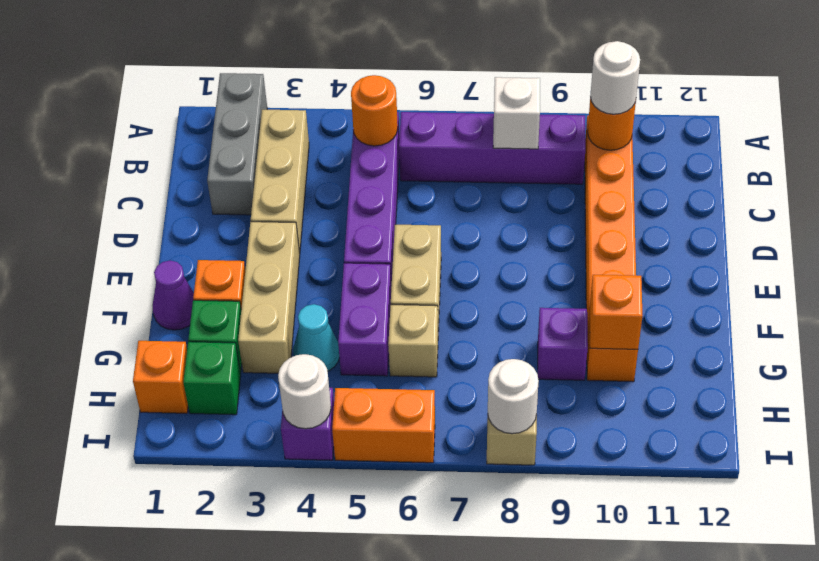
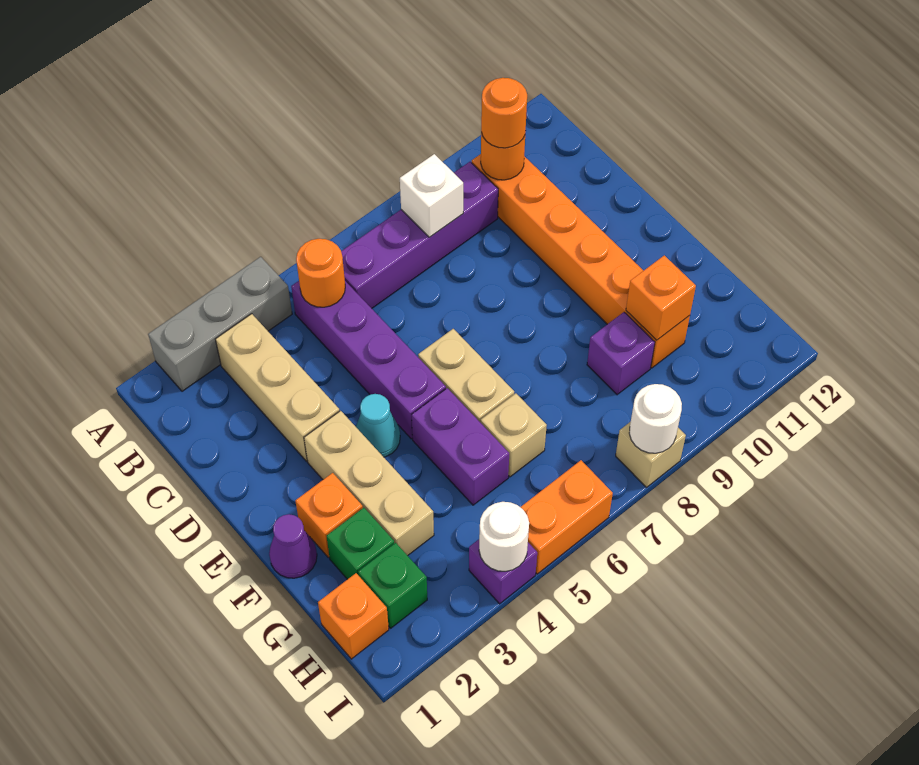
grey brick A2:C2 level 1 -> grey brick A2:A4 level 1
white round brick B10 level 3 -> orange round brick B10 level 3
cyan cone G4 level 1 -> cyan cone E4 level 1

